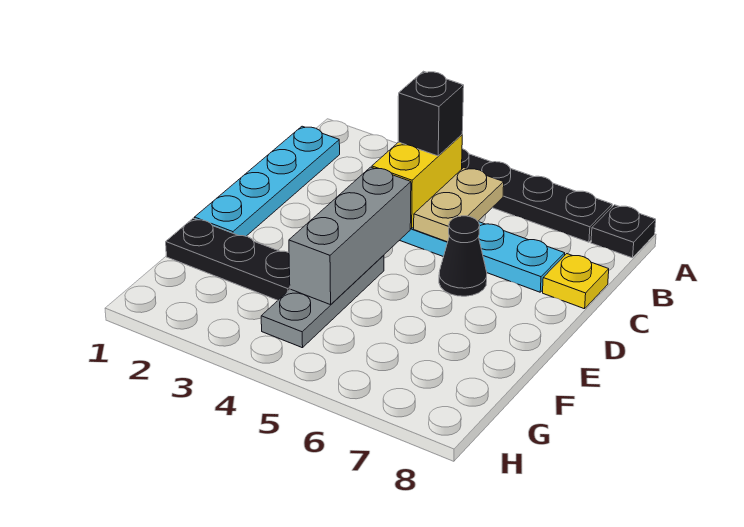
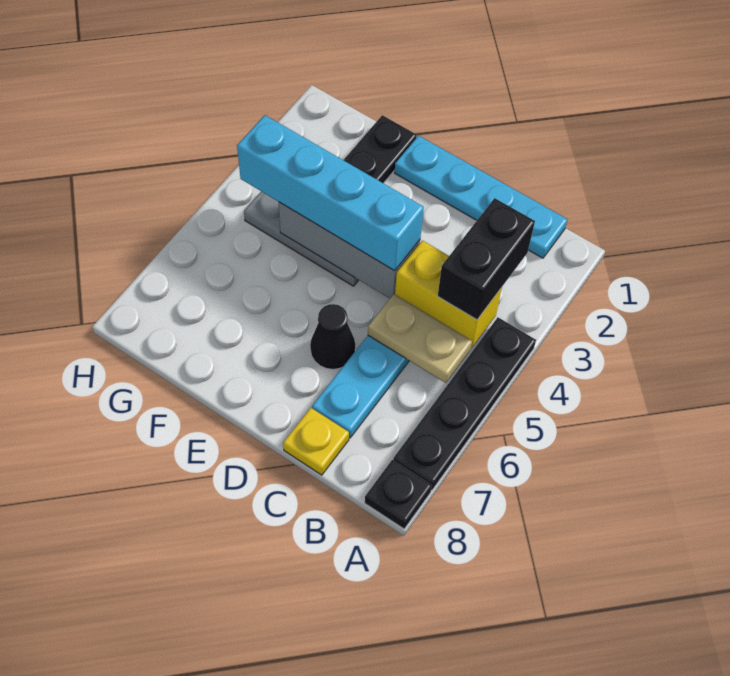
black brick B4 level 3 -> black brick B3:B4 level 3
none -> cyan brick D4:G4 level 3

